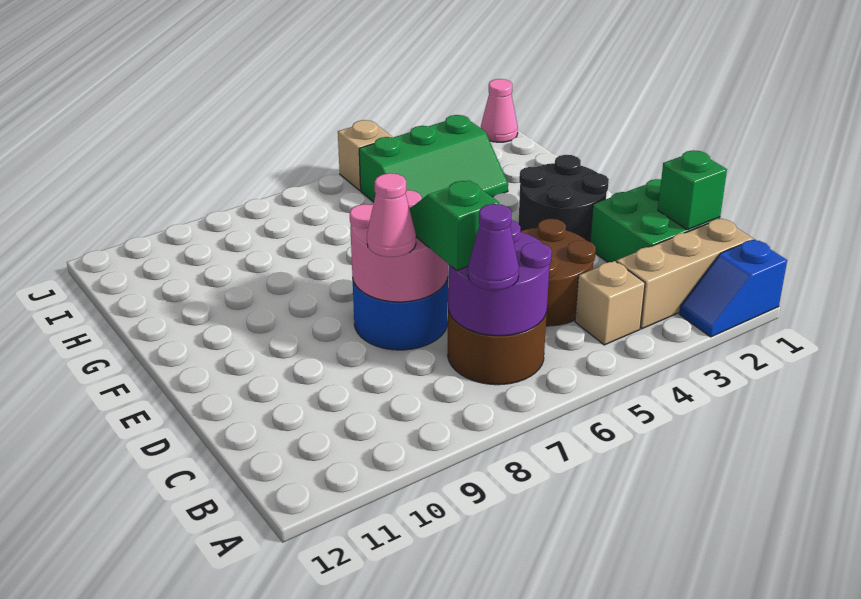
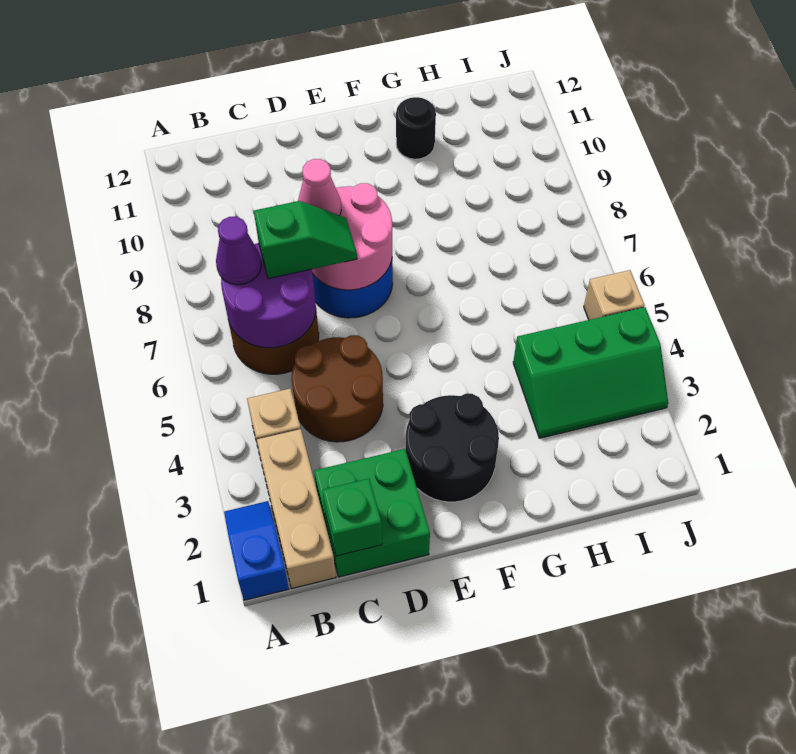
none -> black round brick G11 level 1
green slope H3:I5 level 1 top I -> green slope H3:J4 level 1 top 4
pink cone J1 level 1 -> none

